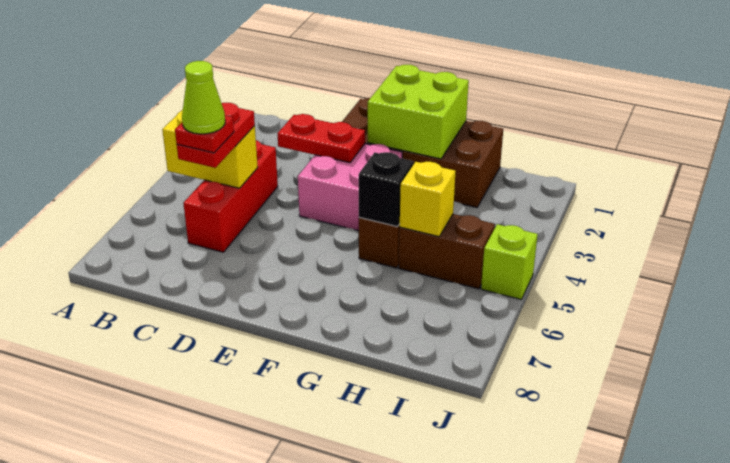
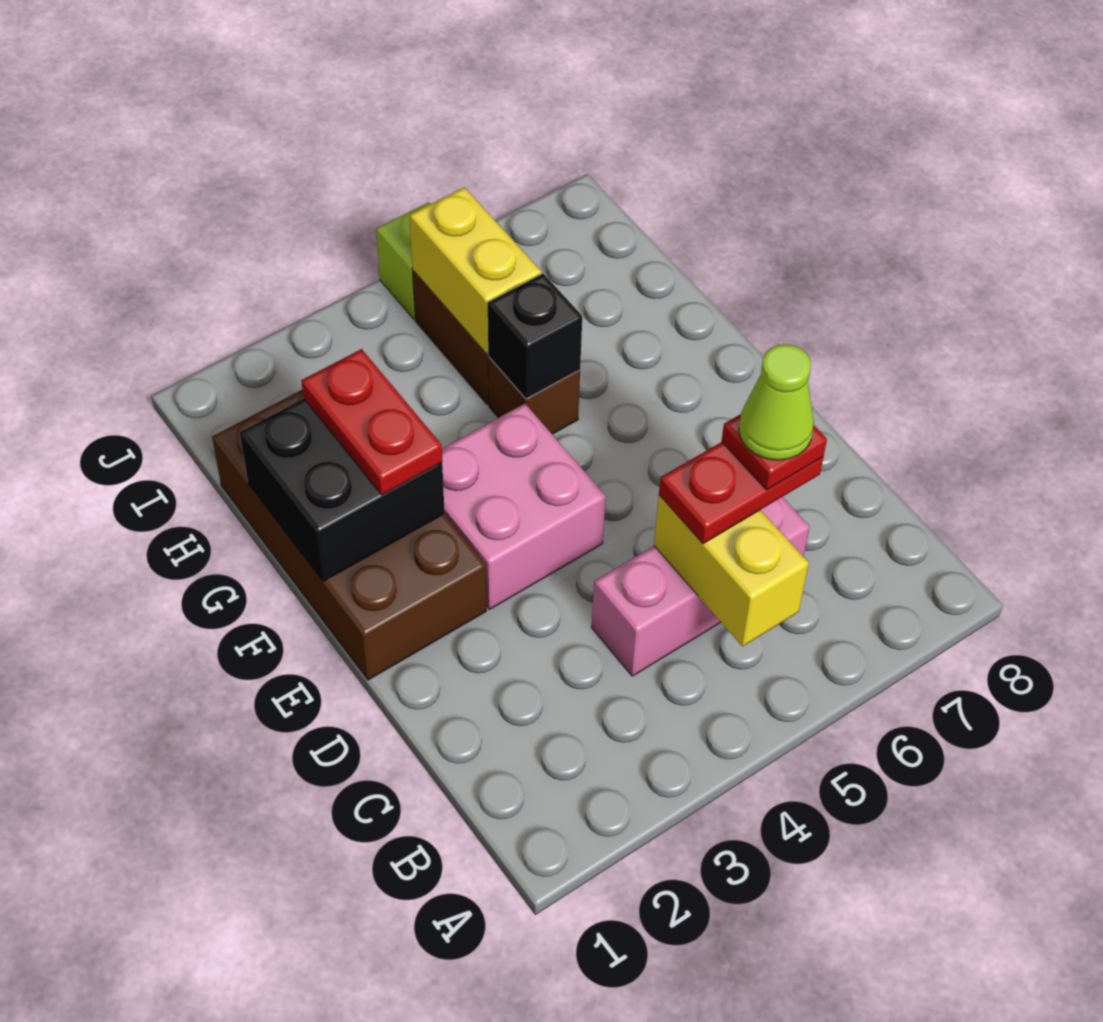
red brick C4:C6 level 1 -> pink brick C4:C6 level 1
red plate D3:E3 level 2 -> red plate F2:G2 level 3
lime brick F1:G2 level 2 -> black brick F1:G2 level 2
yellow brick H5 level 2 -> yellow brick H5:I5 level 2

